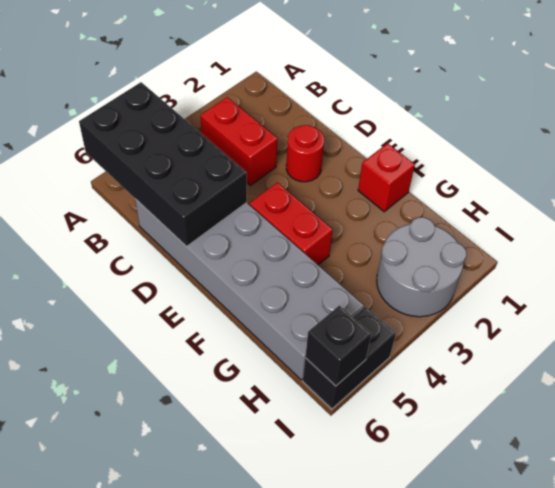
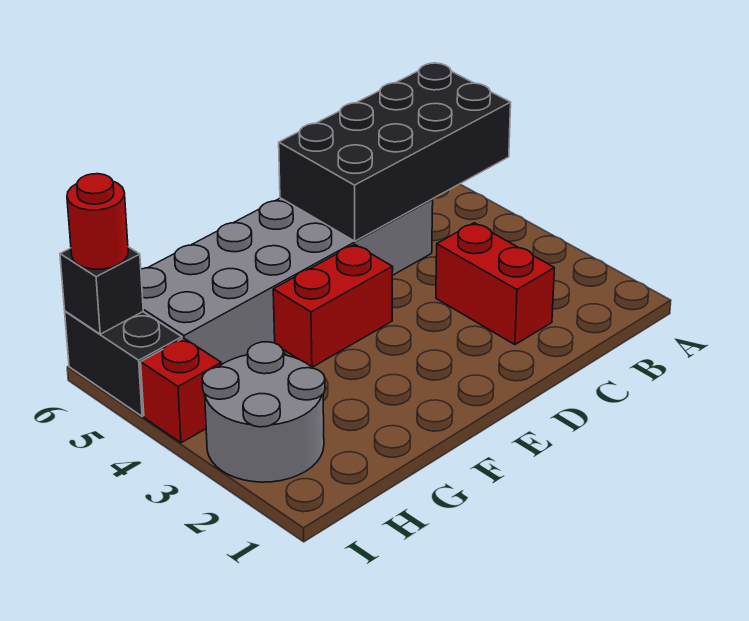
red brick B3:C3 level 1 -> red brick C2:C3 level 1
red round brick D2 level 1 -> red round brick I6 level 3
red brick F1 level 1 -> red brick I4 level 1

